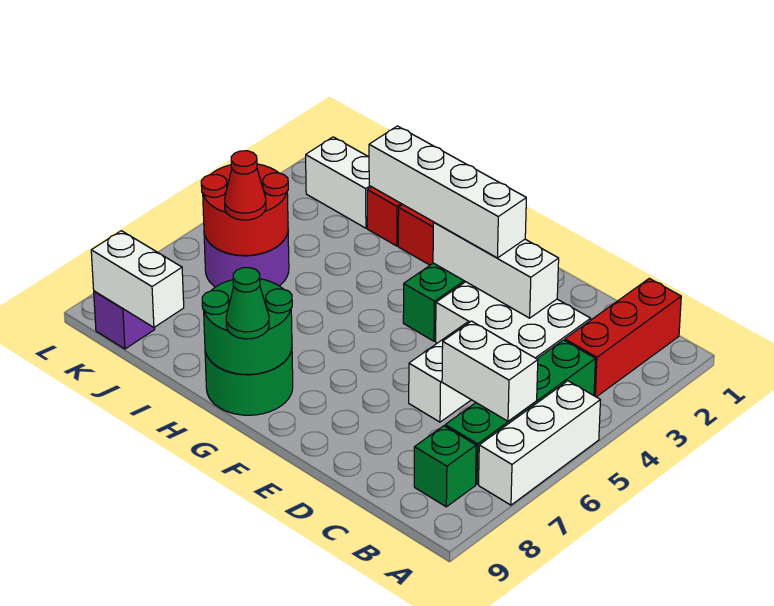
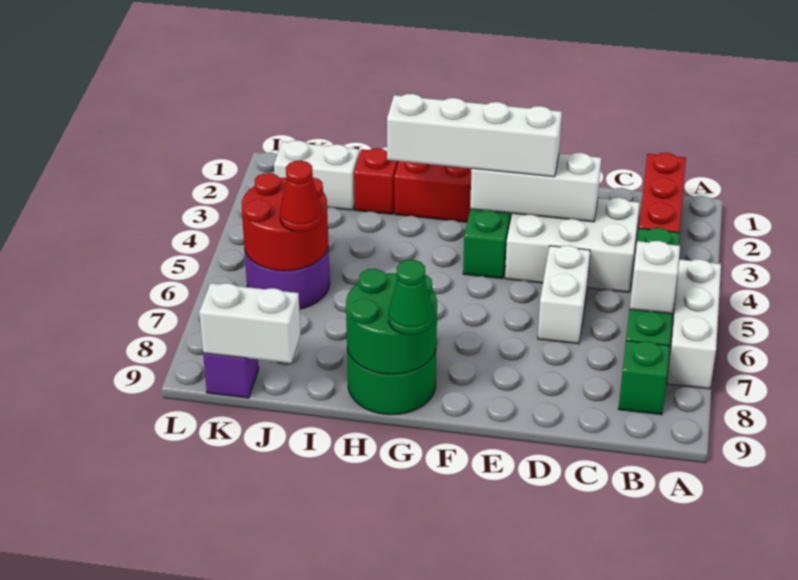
white brick B6:C6 level 2 -> white brick B6 level 2

